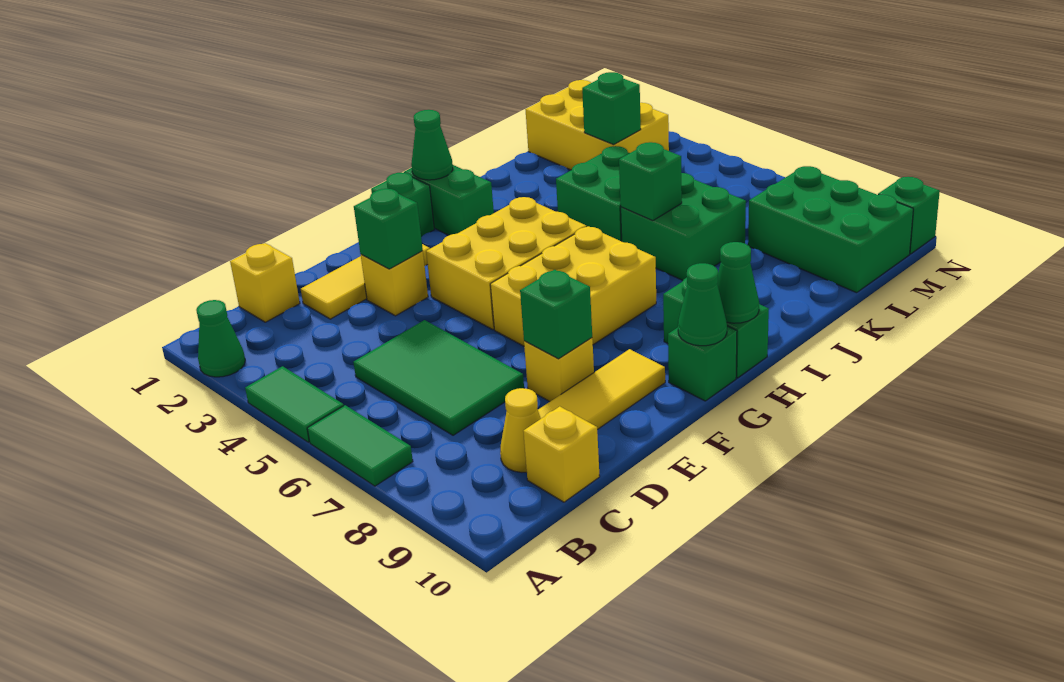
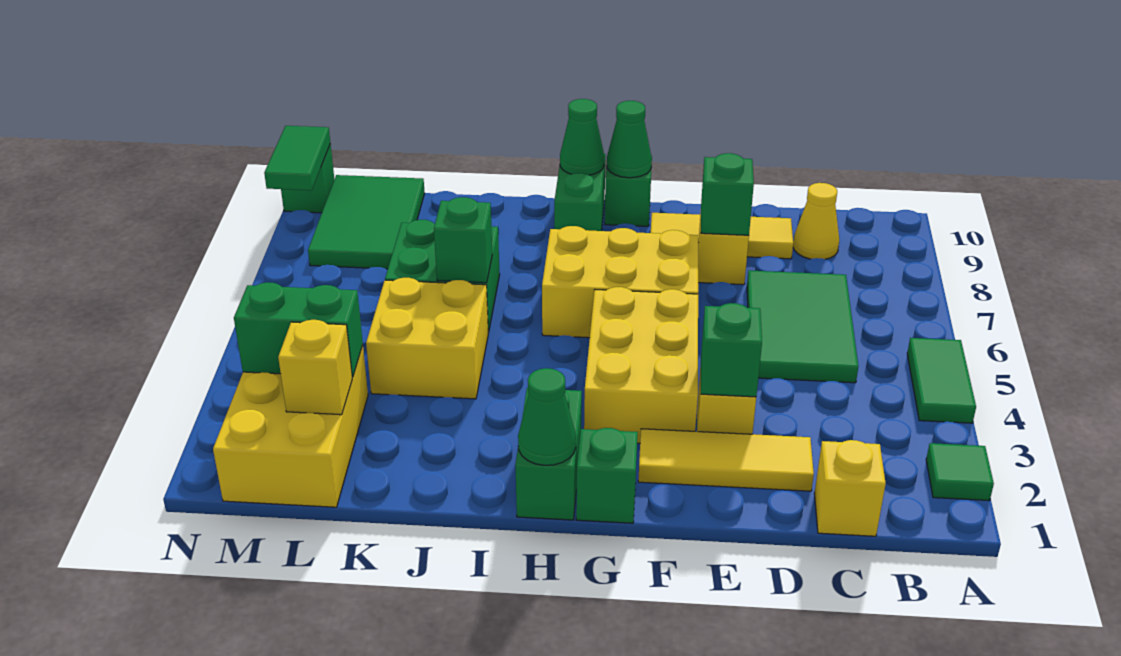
green cone A2 level 1 -> green tile A2 level 1
green tile A6:A7 level 1 -> green tile N9:N10 level 2
yellow brick C10 level 1 -> yellow brick L2 level 2
yellow brick F4:H5 level 1 -> yellow brick F3:G5 level 1
green brick J4:K5 level 1 -> yellow brick J4:K5 level 1
green brick L3 level 2 -> green brick L3:M3 level 2
green brick L8:M10 level 1 -> green tile L8:M10 level 1

